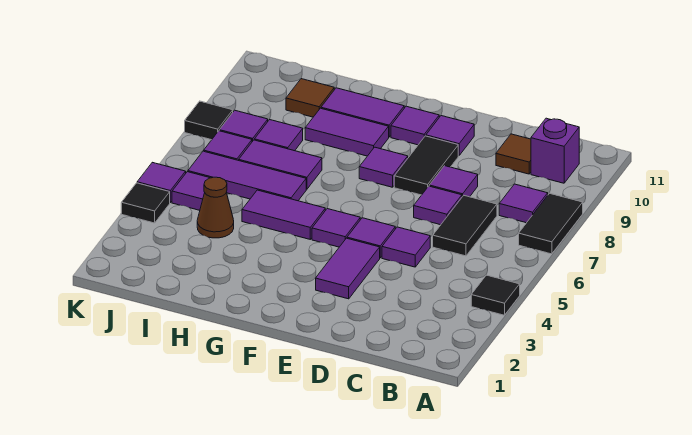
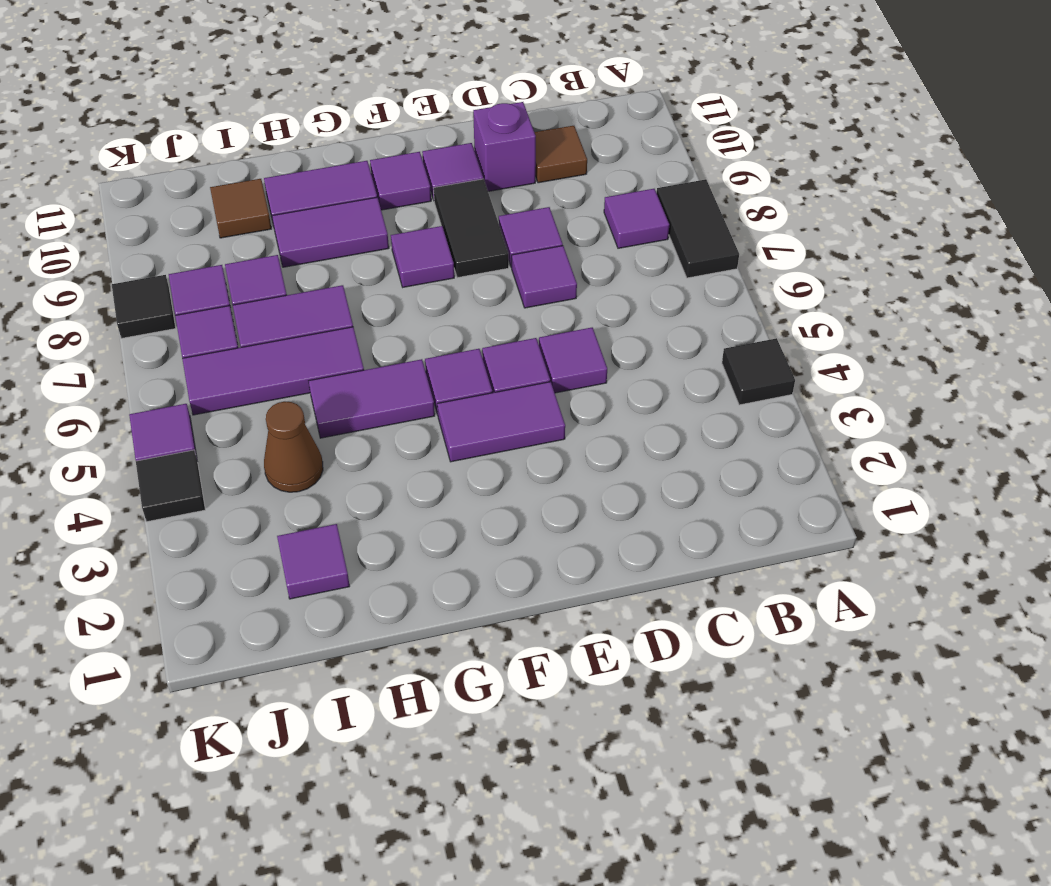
purple brick B10 level 1 -> purple brick D10 level 1
black tile C6:C7 level 1 -> none
purple tile E3:E4 level 1 -> purple tile E4:F4 level 1
purple tile J5 level 1 -> purple tile I2 level 1

